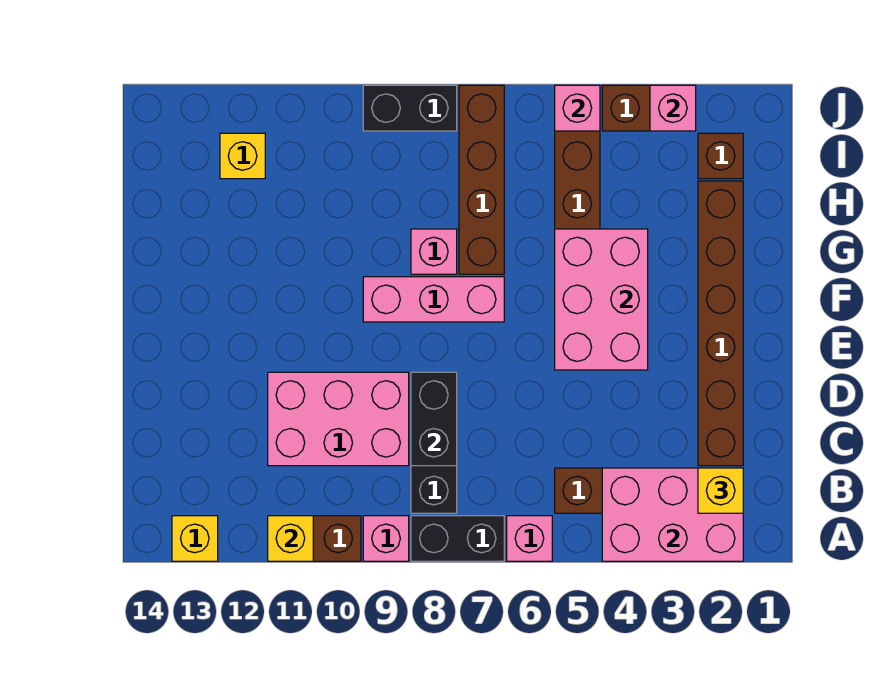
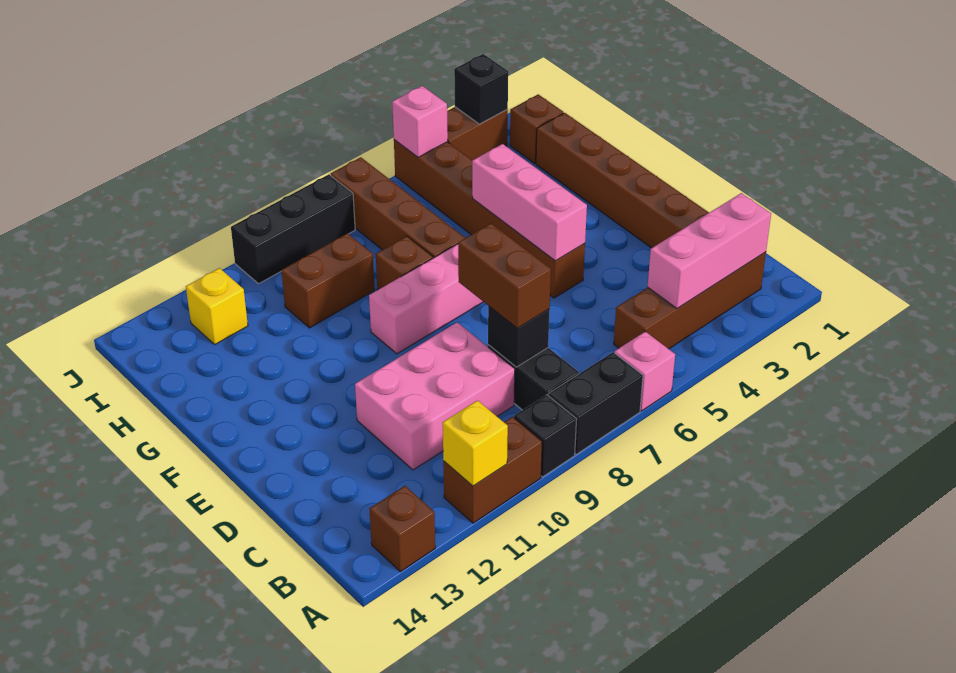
pink brick A2:B4 level 2 -> pink brick B2:B4 level 2
pink brick A9 level 1 -> black brick A9 level 1
yellow brick A13 level 1 -> brown brick A13 level 1
yellow brick B2 level 3 -> none
black brick C8:D8 level 2 -> black brick C8 level 2
none -> brown brick C8:D8 level 3
pink brick E4:G5 level 2 -> pink brick E5:G5 level 2
pink brick G8 level 1 -> brown brick G8 level 1
none -> brown brick H9:H10 level 1
pink brick J3 level 2 -> black brick J3 level 2
black brick J8:J9 level 1 -> black brick J8:J10 level 1

